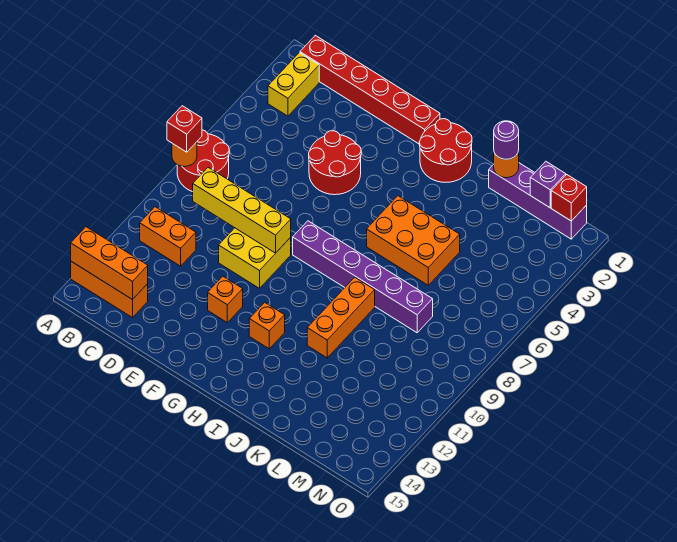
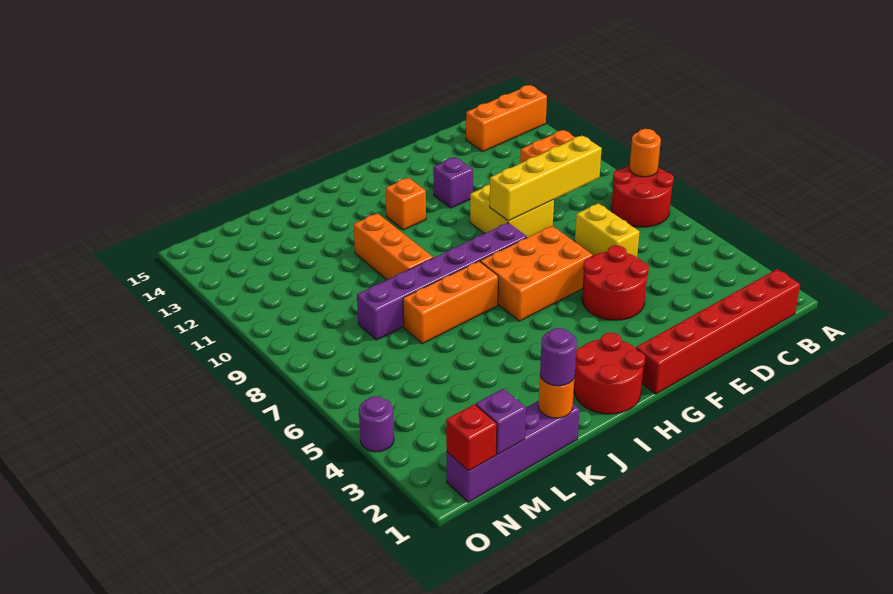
red brick A8 level 3 -> none
orange brick A14:C14 level 2 -> orange brick I7:K7 level 1
yellow brick B2:B3 level 1 -> yellow brick D6:D7 level 1
orange brick F12 level 1 -> purple brick F12 level 1
orange brick I5:K6 level 1 -> orange brick F6:H7 level 1
none -> purple round brick O4 level 1

